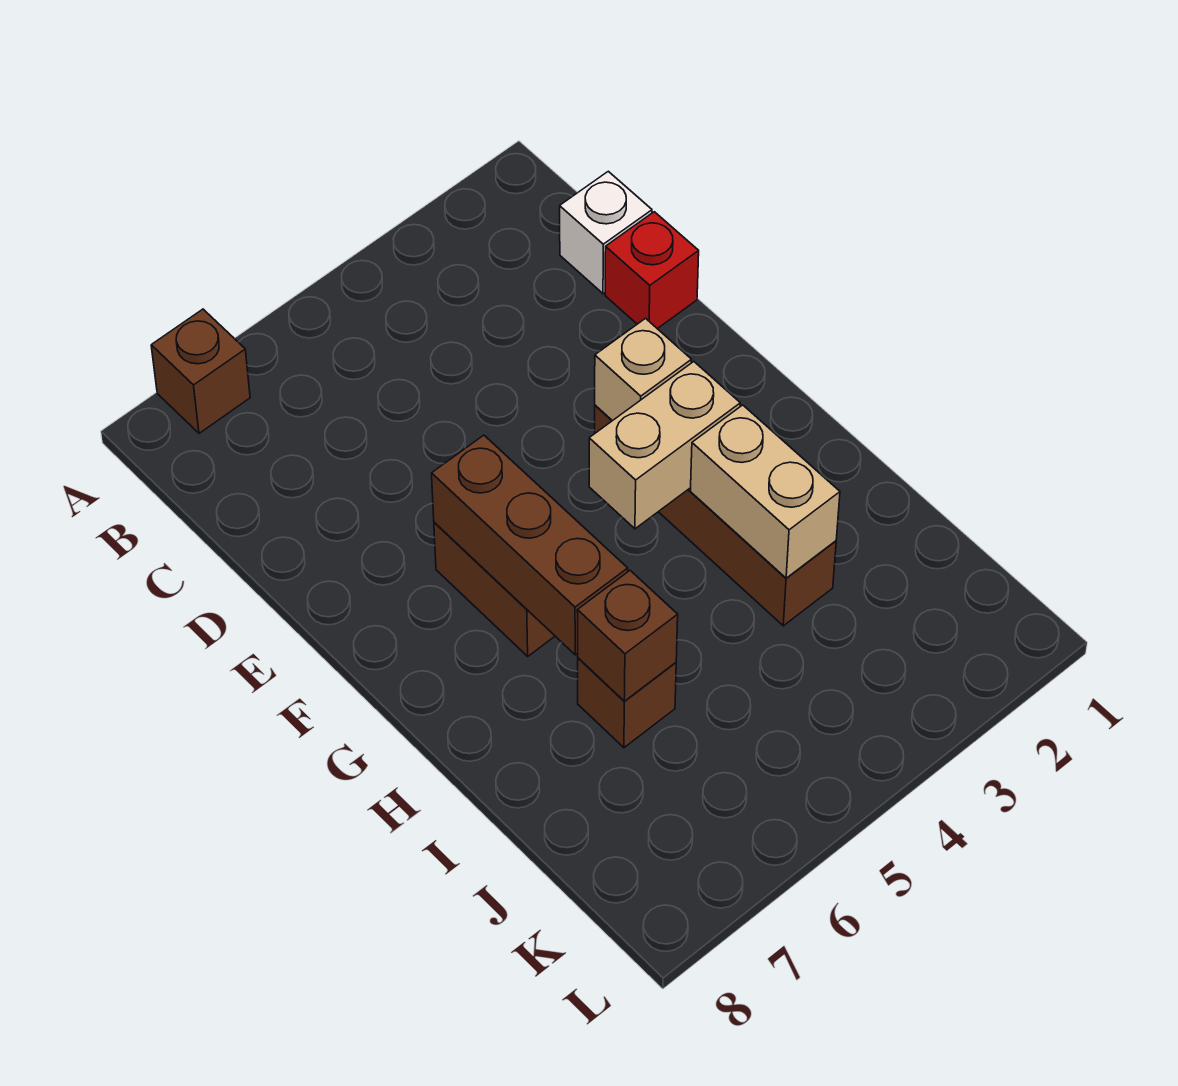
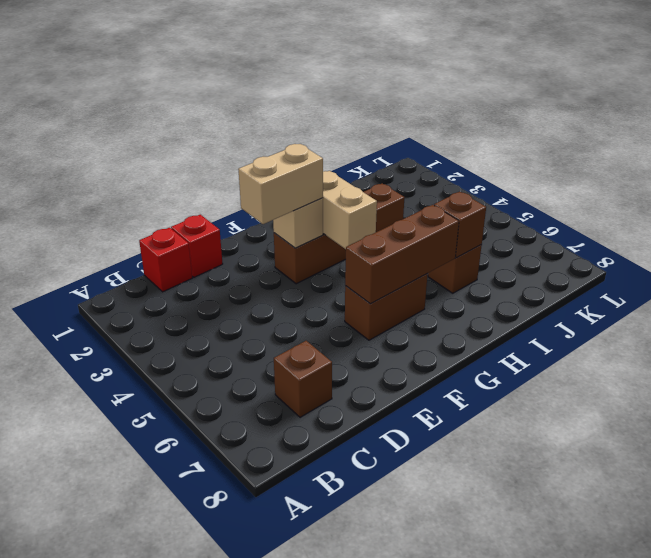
brown brick A7 level 1 -> brown brick C7 level 1
white brick C1 level 1 -> red brick C1 level 1
tan brick H3:I3 level 2 -> tan brick E3:F3 level 3

